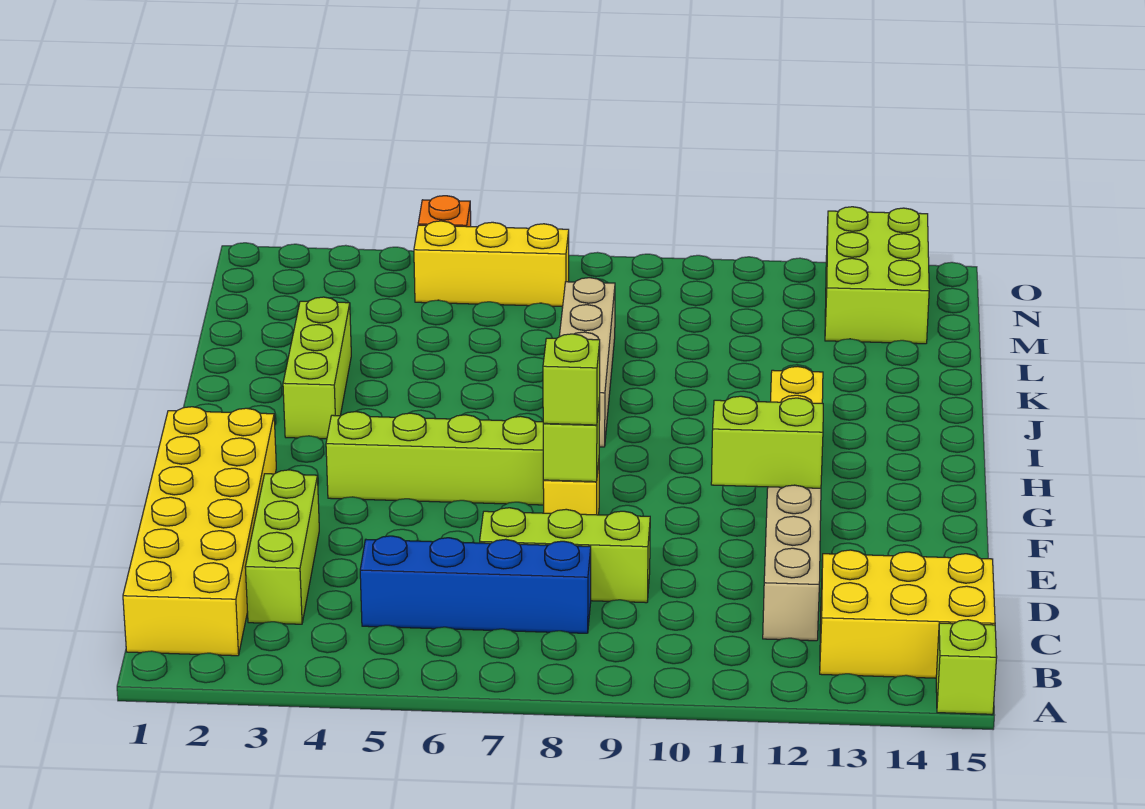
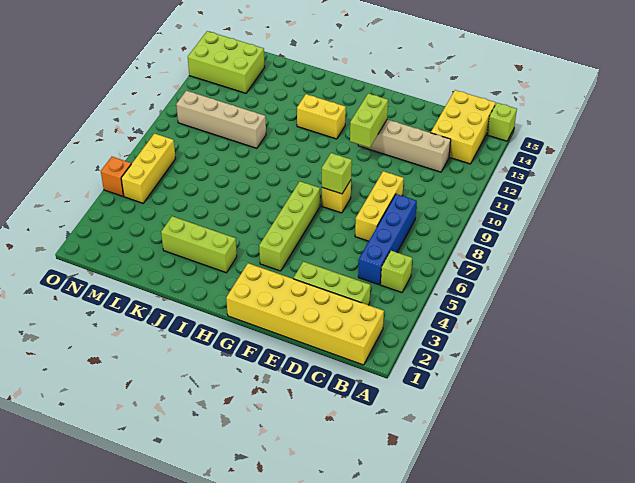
lime brick D7:D9 level 1 -> yellow brick D7:D9 level 1
lime brick F8 level 3 -> lime brick B5 level 1
tan brick I8:L8 level 1 -> tan brick K10:N10 level 1

